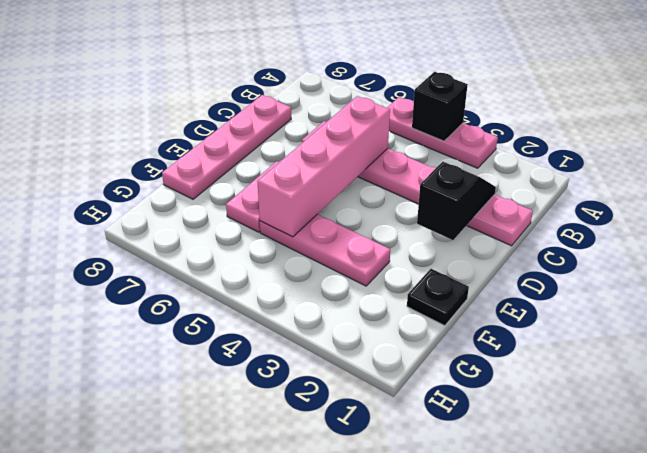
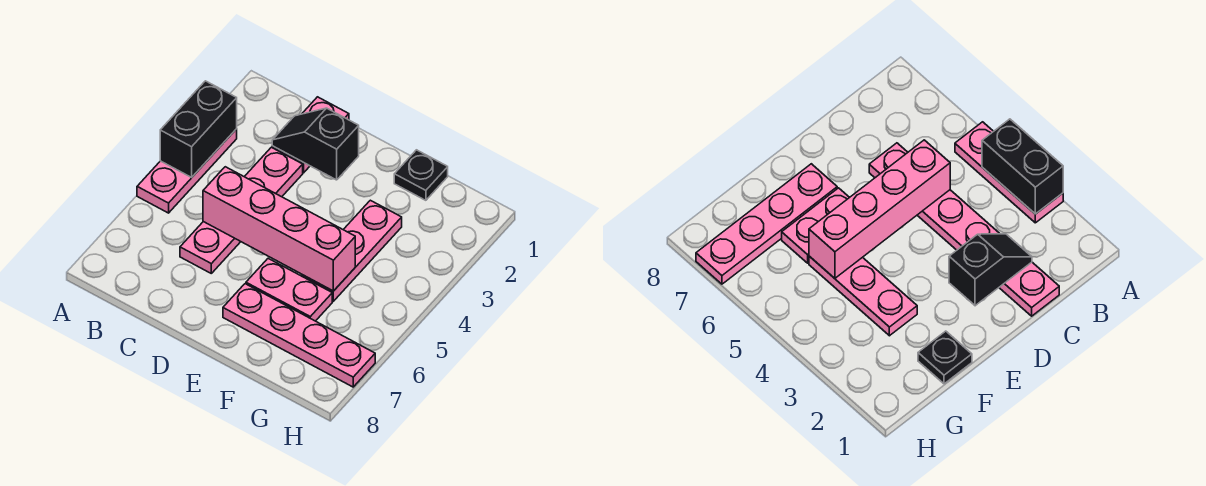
black brick A4 level 2 -> black brick A3:A4 level 2
pink plate C8:F8 level 1 -> pink plate E7:H7 level 1

